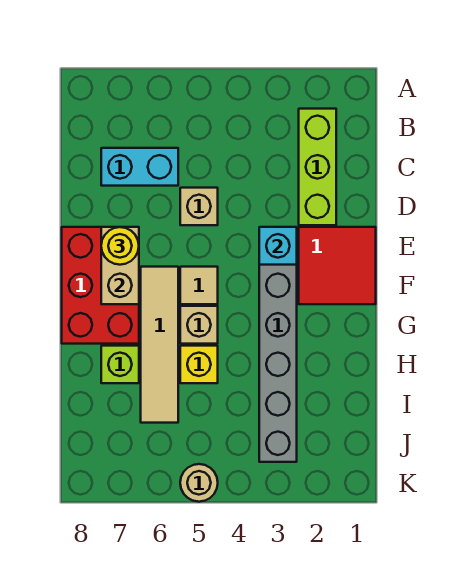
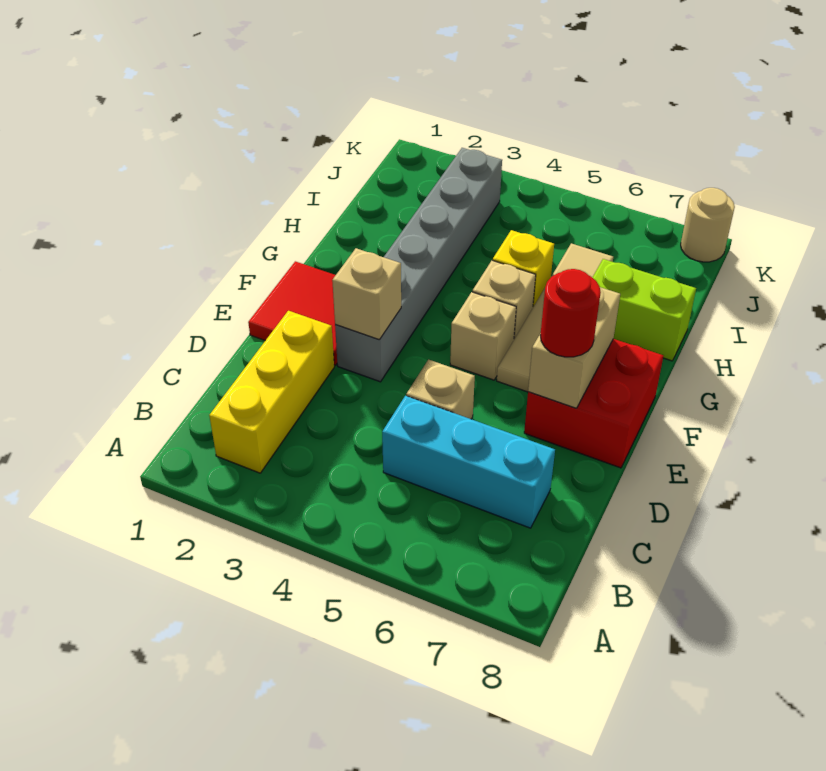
lime brick B2:D2 level 1 -> yellow brick B2:D2 level 1
cyan brick C6:C7 level 1 -> cyan brick C5:C7 level 1
cyan brick E3 level 2 -> tan brick E3 level 2
red brick E7:G8 level 1 -> red brick E7:F8 level 1
yellow round brick E7 level 3 -> red round brick E7 level 3
tan tile F5 level 1 -> tan brick F5 level 1
lime brick H7 level 1 -> lime brick H7:H8 level 1
tan round brick K5 level 1 -> tan round brick K8 level 1

